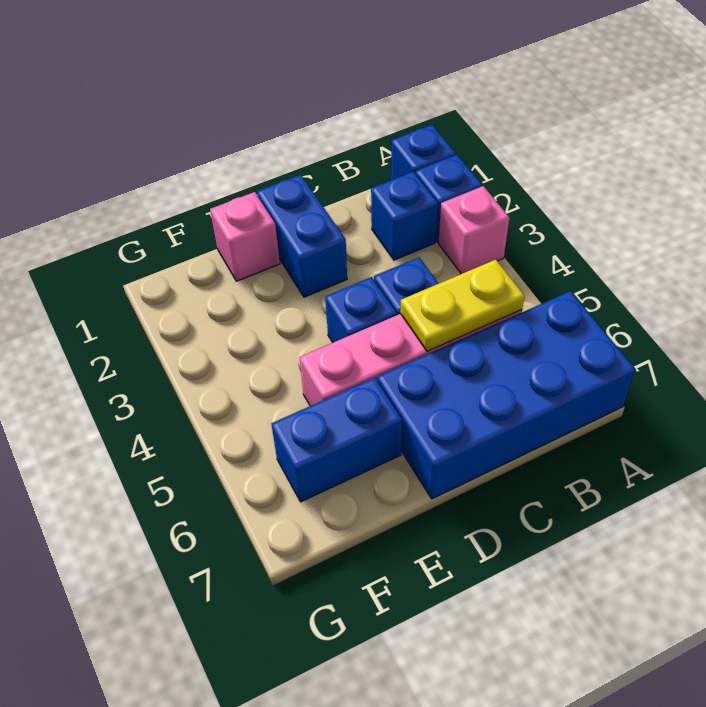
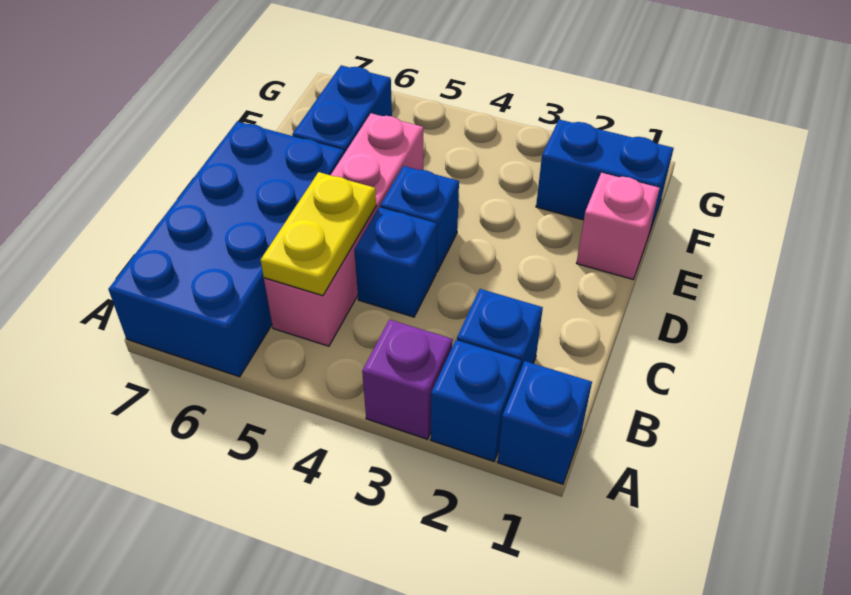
pink brick A3 level 1 -> purple brick A3 level 1
blue brick D1:D2 level 1 -> blue brick F1:F2 level 1

